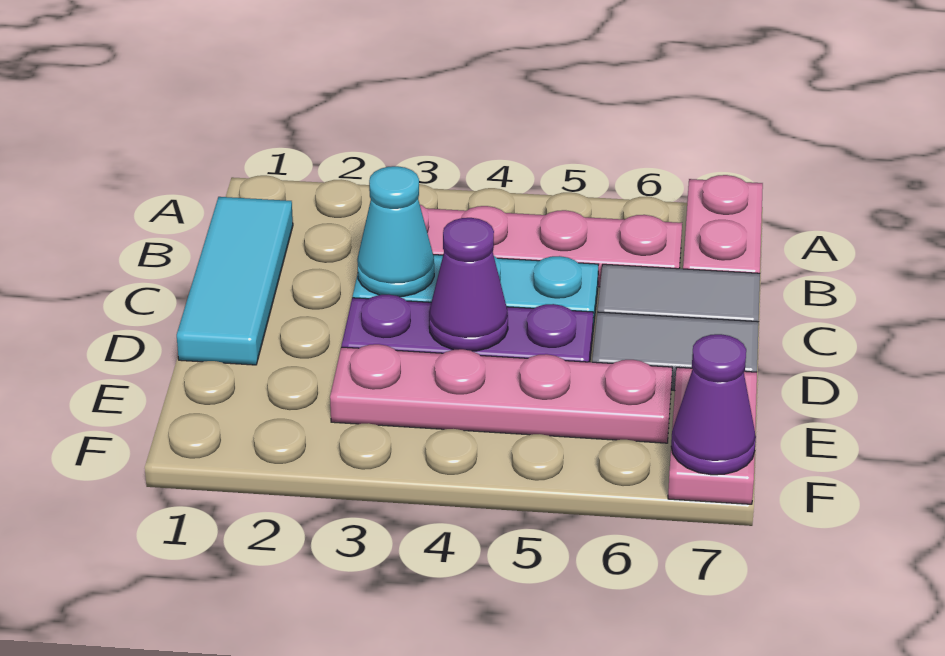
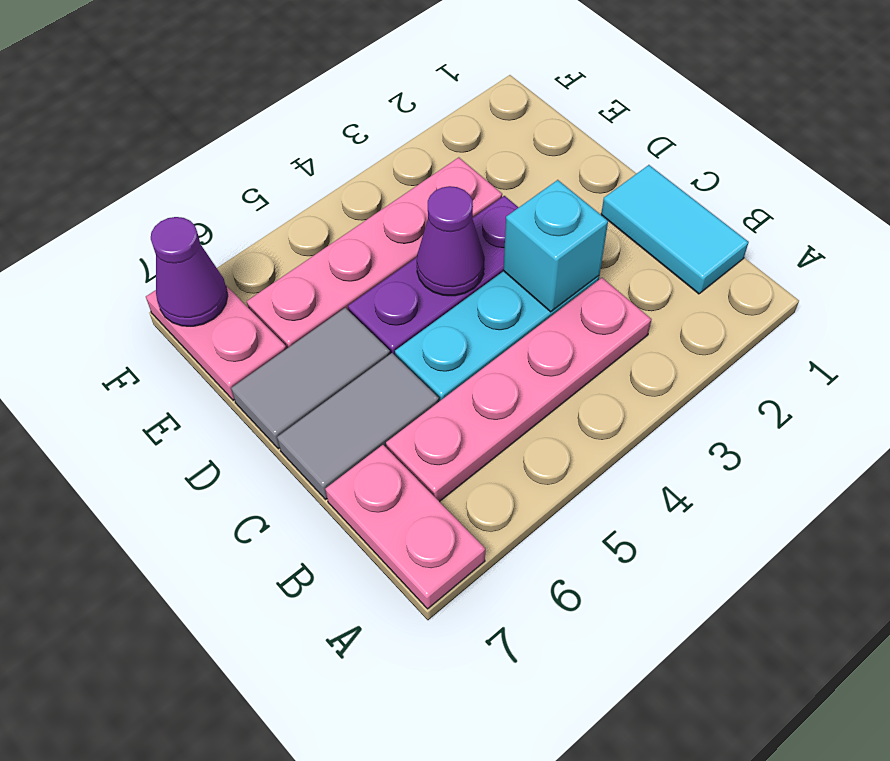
cyan tile B1:D1 level 1 -> cyan tile B1:C1 level 1
cyan cone C3 level 2 -> cyan brick C3 level 2

